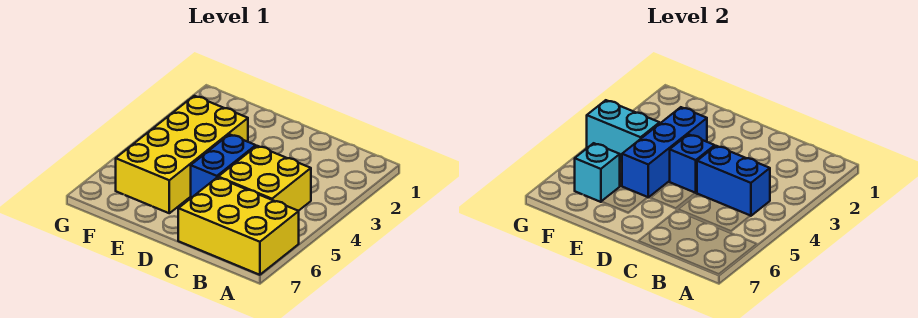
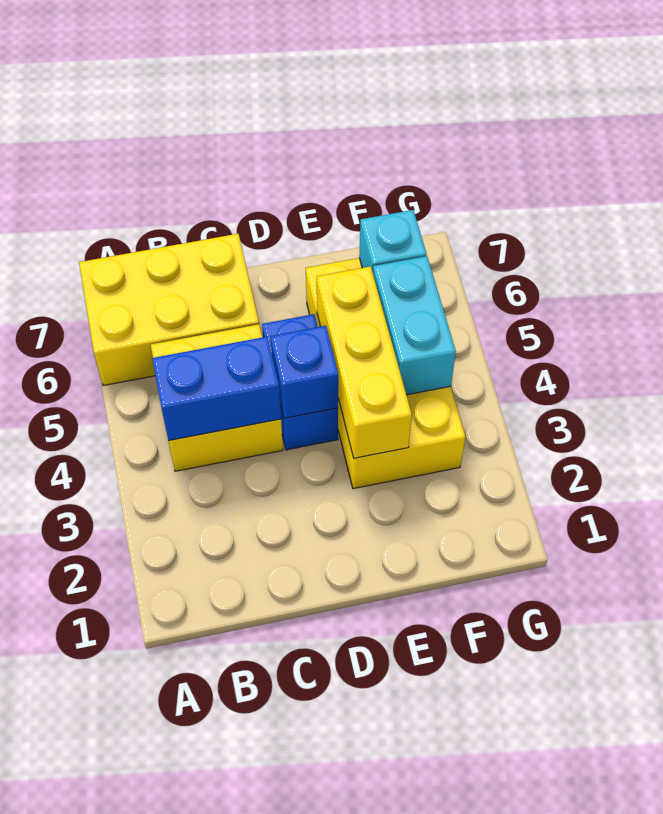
blue brick E3:E5 level 2 -> yellow brick E3:E5 level 2
cyan brick F4:G4 level 2 -> cyan brick F4:F5 level 2

